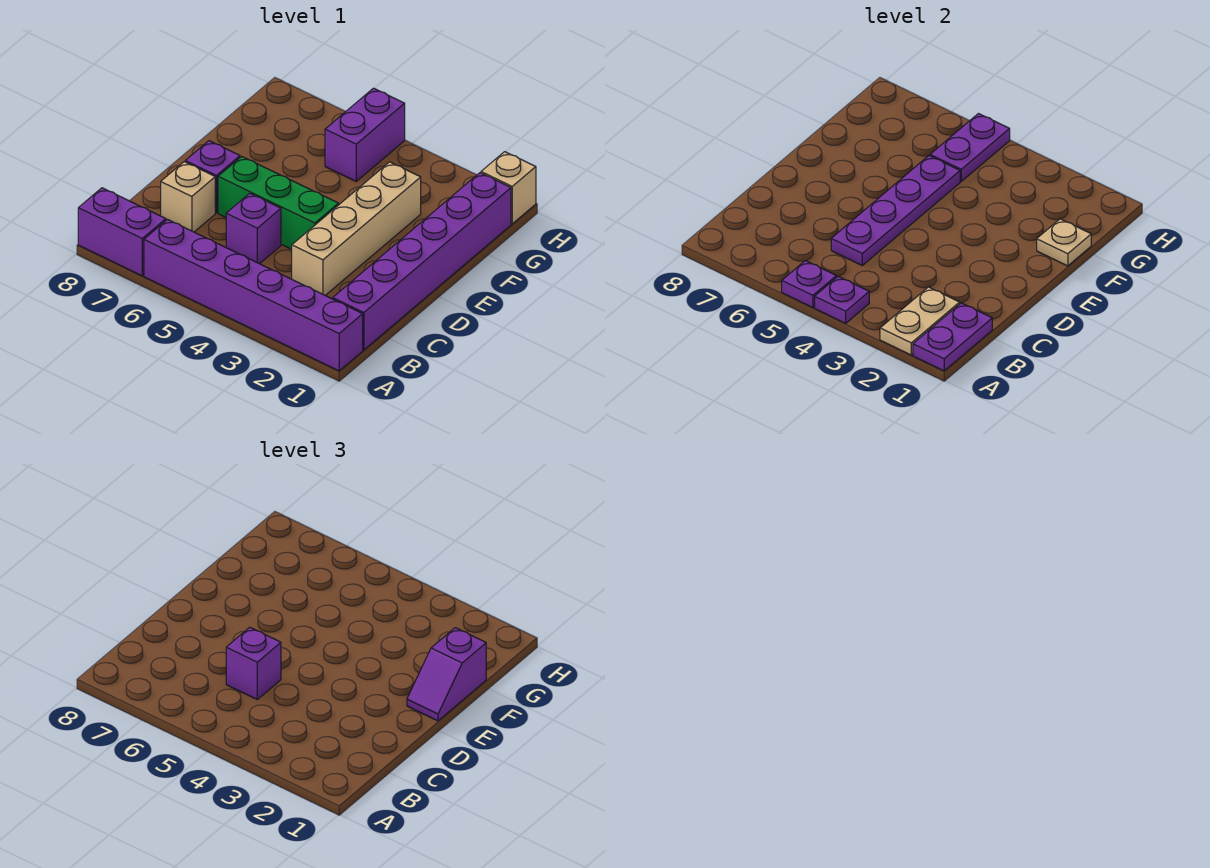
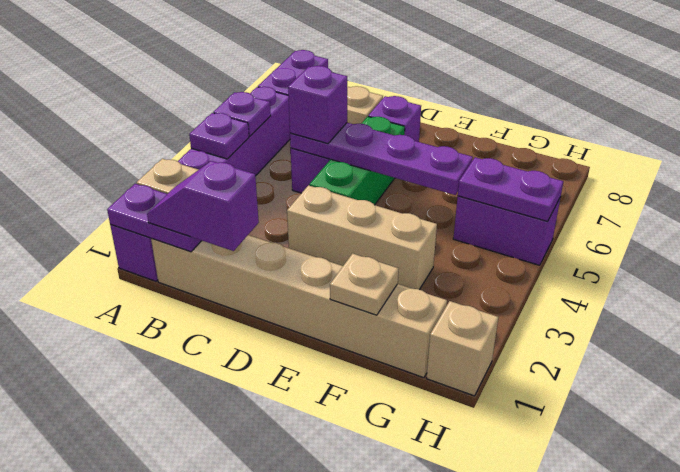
purple brick B1:G1 level 1 -> tan brick B1:G1 level 1
tan brick C3:F3 level 1 -> tan brick D3:F3 level 1
purple slope E1:F1 level 3 top F -> purple slope B1:C1 level 3 top C

